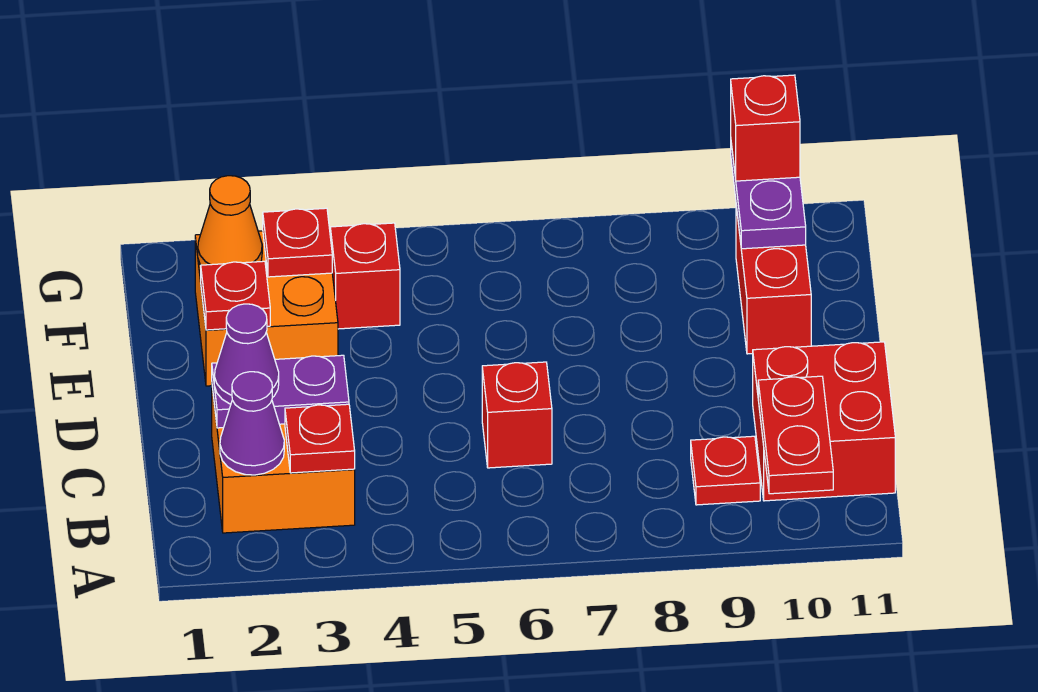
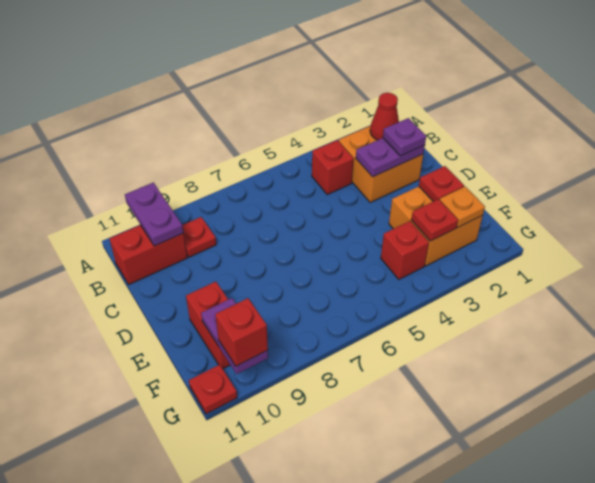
red plate A10:B10 level 2 -> purple plate A10:B10 level 2
purple cone B2 level 2 -> red cone B2 level 2
red plate B3 level 2 -> red plate G11 level 1
red brick B10:C11 level 1 -> red brick B10:B11 level 1
purple cone C2 level 3 -> purple plate C2 level 3
red brick C6 level 1 -> red brick B4 level 1
orange cone F2 level 2 -> orange plate F2 level 2

